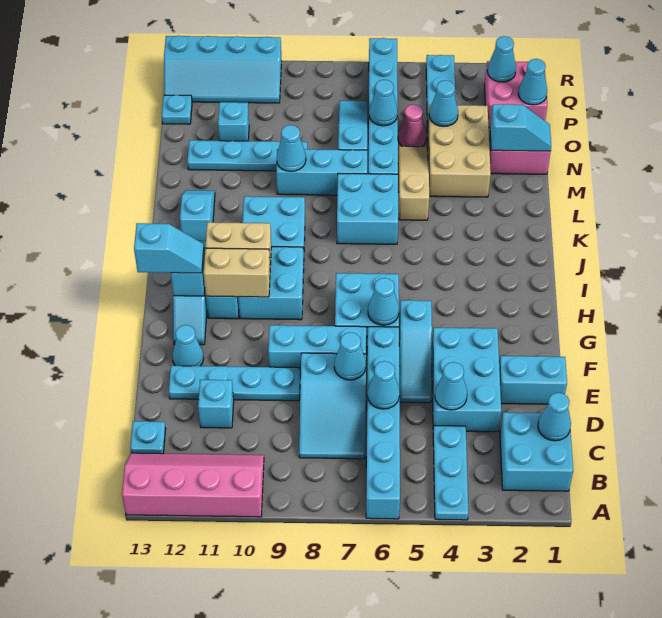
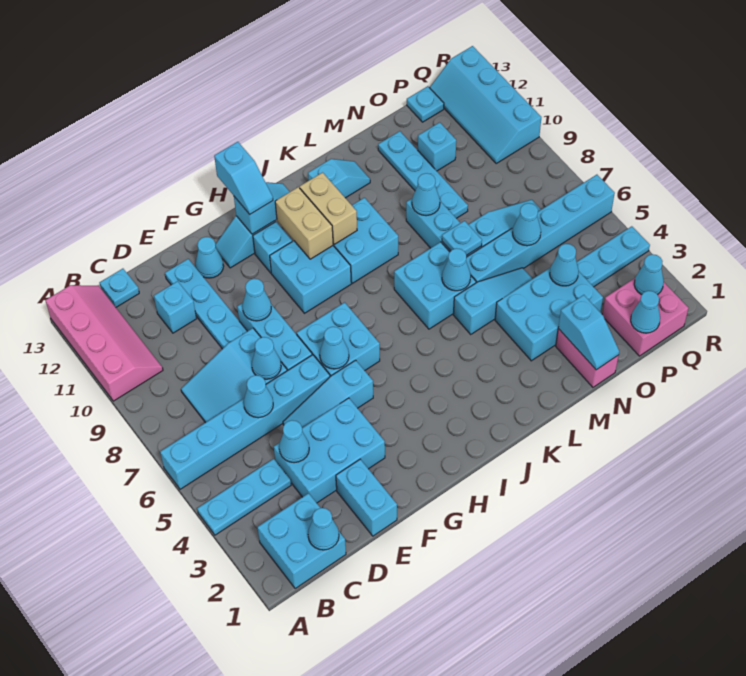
none -> cyan cone F9 level 2
tan brick H10:H11 level 2 -> tan brick J10:J11 level 2
tan slope L5:N5 level 1 top L -> cyan slope L5:N5 level 1 top L
none -> cyan cone L6 level 2
tan brick M3:O4 level 1 -> cyan brick M3:O4 level 1
none -> cyan plate M7 level 2
pink cone O5 level 1 -> none

